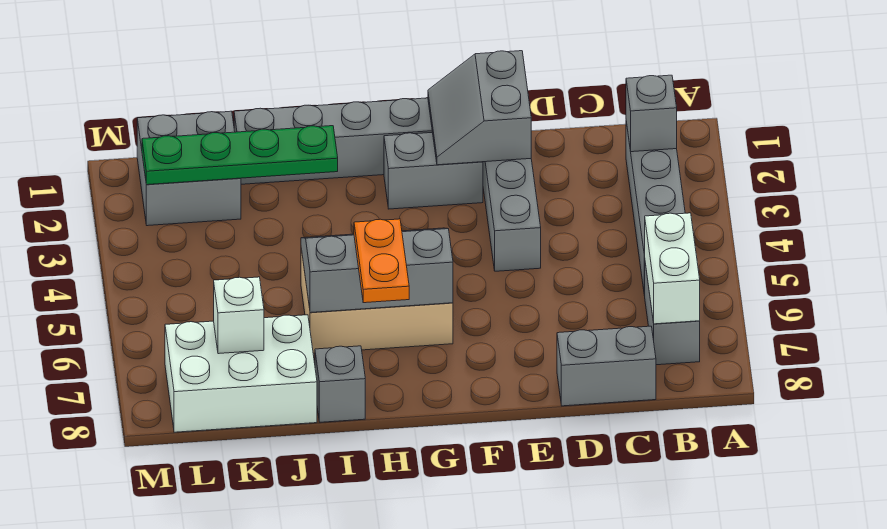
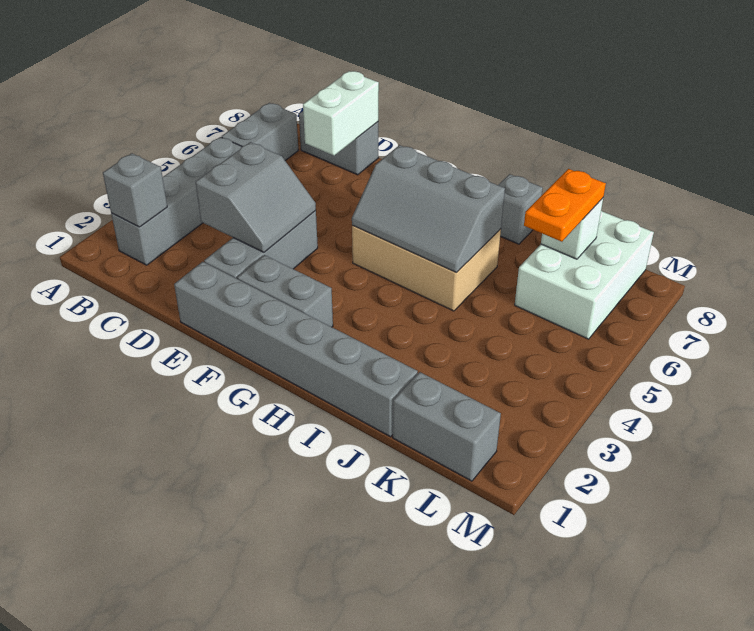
white brick B6:B7 level 2 -> white brick D7:D8 level 2
grey slope E1:F2 level 2 top E -> grey slope D3:E4 level 2 top D
orange plate H6:H7 level 3 -> orange plate K6:K7 level 3
green plate I2:L2 level 2 -> none
white brick J7:L8 level 1 -> white brick K6:L8 level 1
grey brick K1:L2 level 1 -> grey brick K1:L1 level 1

